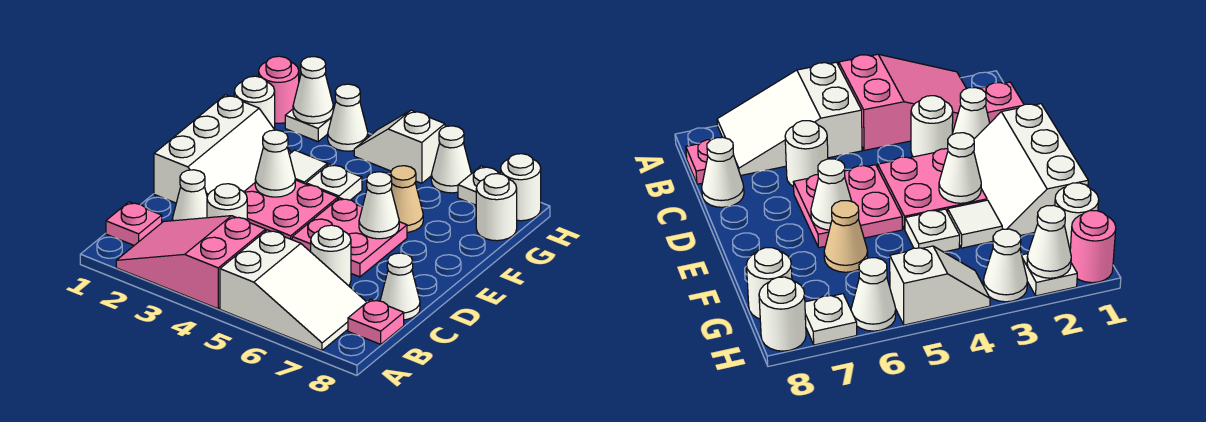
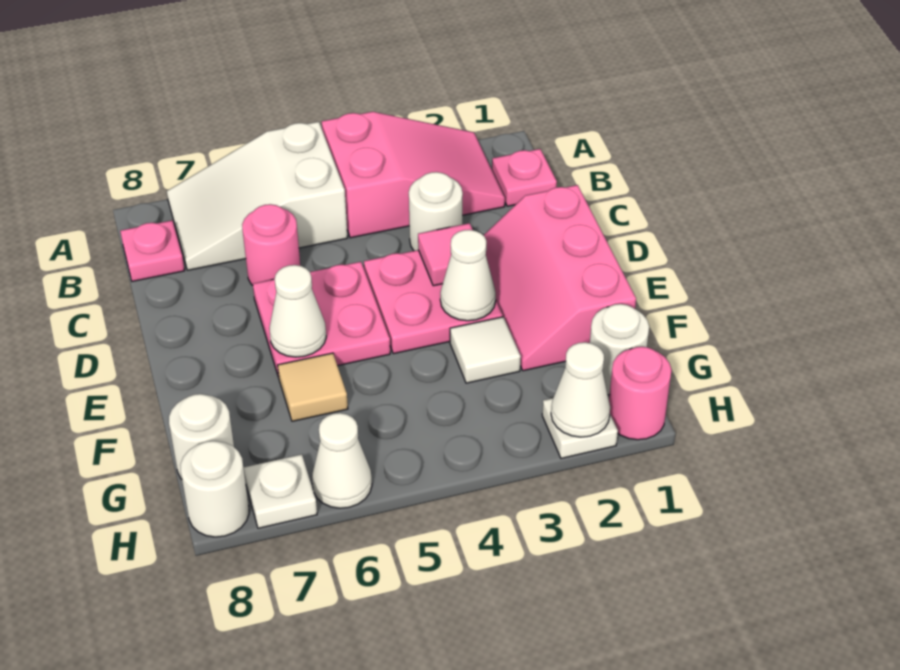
white cone C2 level 1 -> none
white round brick C6 level 1 -> pink round brick C6 level 1
white cone C8 level 1 -> none
white slope D1:F2 level 1 top 1 -> pink slope D1:F2 level 1 top 1
none -> pink tile D3 level 2
white plate F4 level 1 -> none
tan cone F6 level 1 -> tan tile F6 level 1
white cone H3 level 1 -> none
white slope H4:H5 level 1 top 5 -> none

